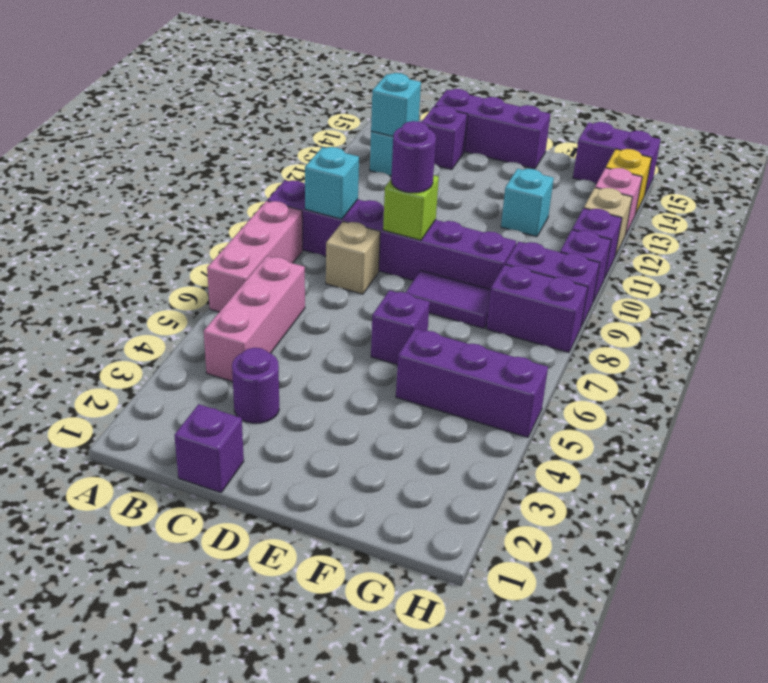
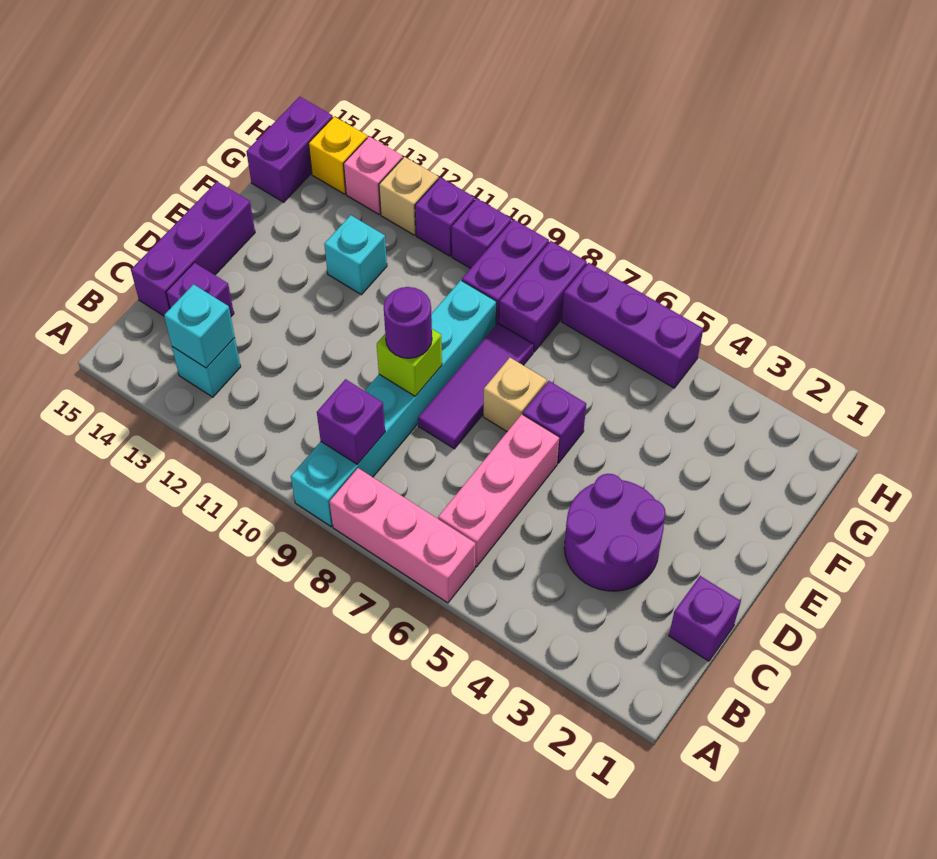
purple brick A9:F9 level 1 -> cyan brick A9:F9 level 1
pink brick B4:B6 level 1 -> pink brick B6:D6 level 1
cyan brick B9 level 2 -> purple brick B9 level 2
purple round brick C3 level 1 -> purple round brick C3:D4 level 1
tan brick C8 level 1 -> tan brick E7 level 1
purple tile E8:F8 level 1 -> purple tile D8:F8 level 1
purple brick F5:H5 level 1 -> purple brick H5:H7 level 1

